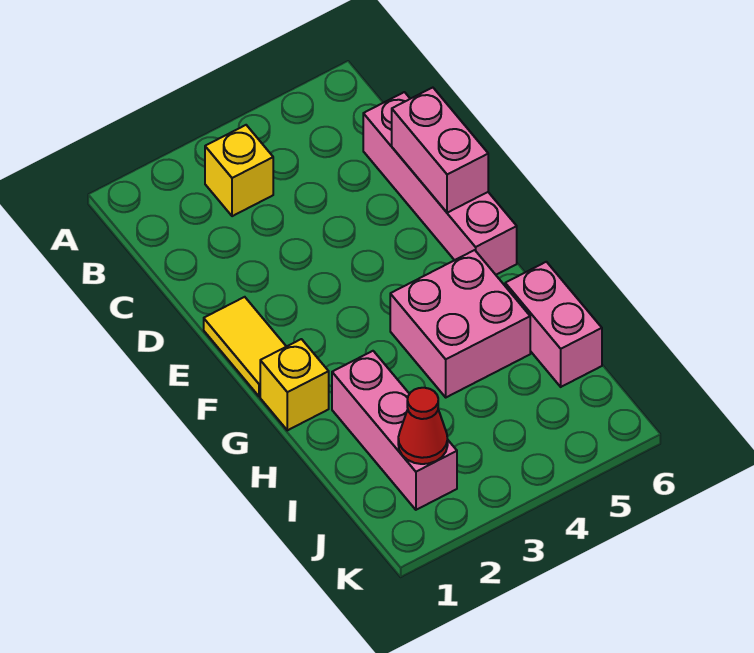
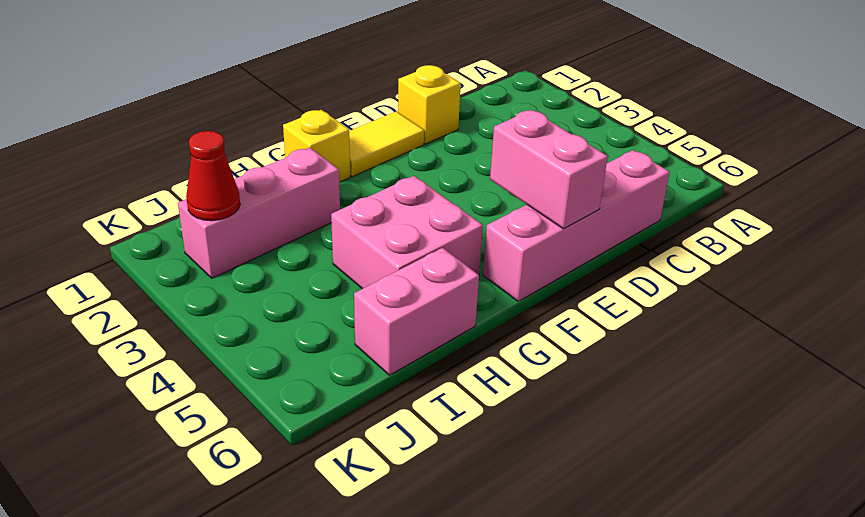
yellow brick B3 level 1 -> yellow brick D1 level 1
pink brick D6:E6 level 2 -> pink brick E5:E6 level 2

